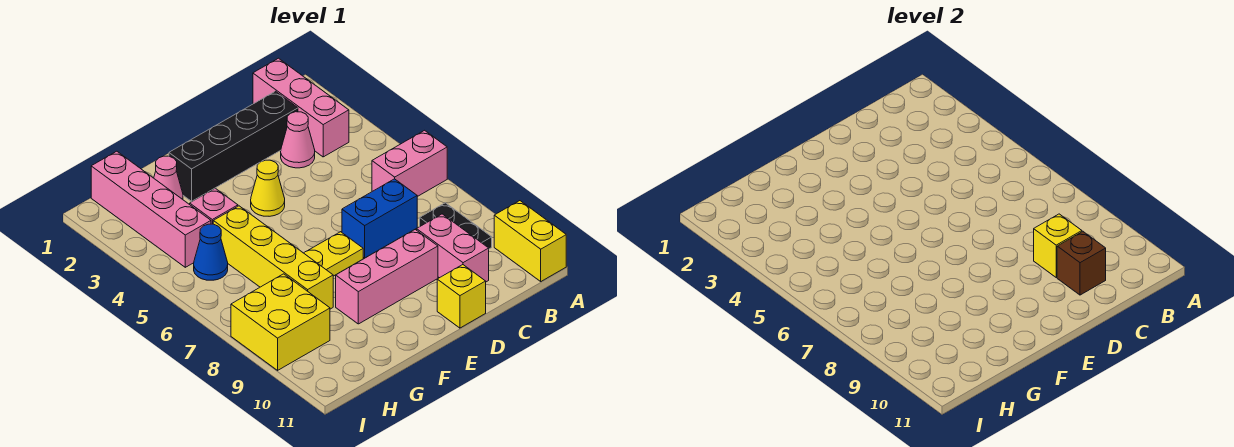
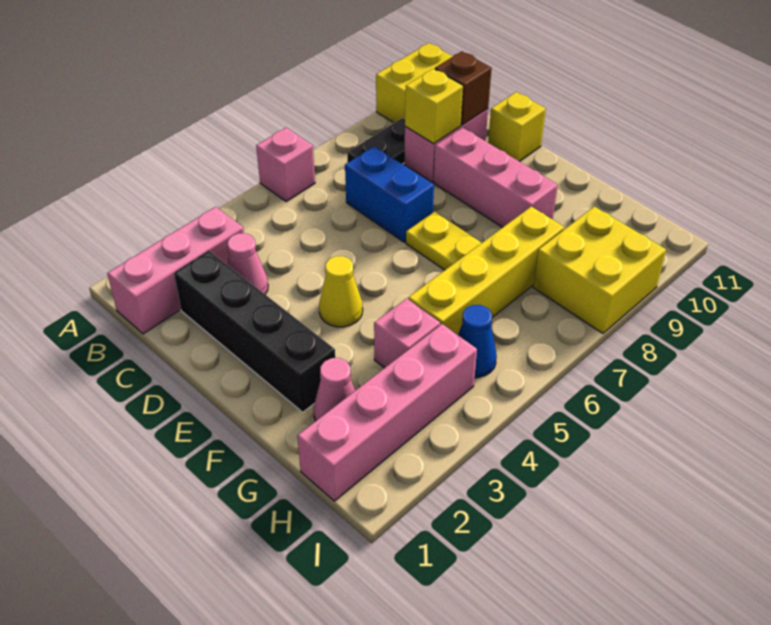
pink brick A6:B6 level 1 -> pink brick A6 level 1

